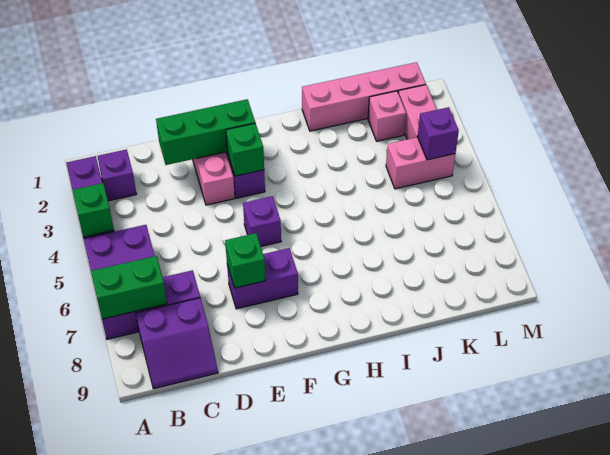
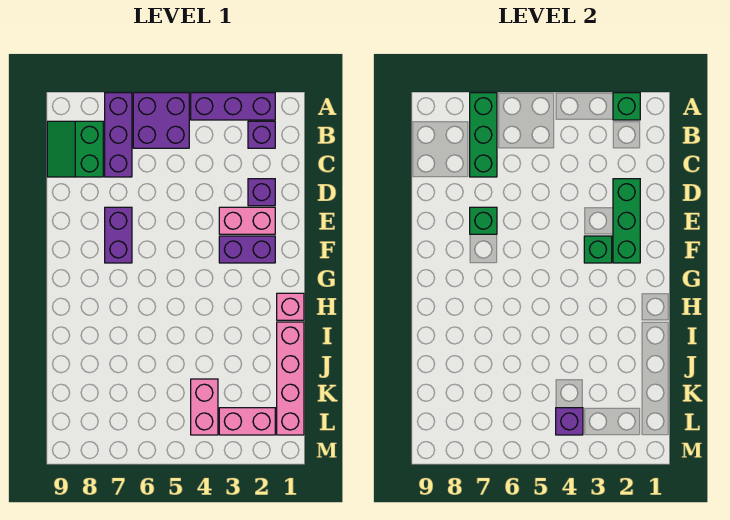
green brick A4 level 2 -> green brick A2 level 2
green brick A7:B7 level 2 -> green brick A7:C7 level 2
purple slope B8:C9 level 1 top 8 -> green slope B8:C9 level 1 top 8
purple brick F5 level 1 -> purple brick D2 level 1
pink brick K2 level 1 -> pink brick H1 level 1

